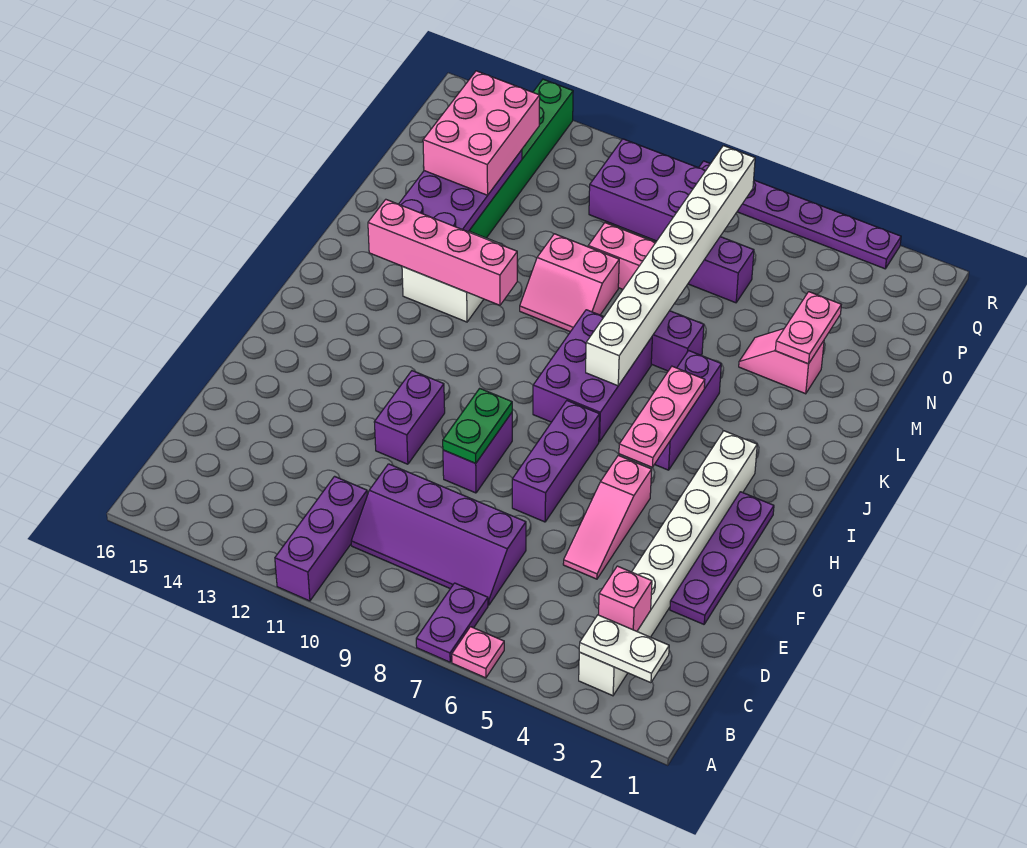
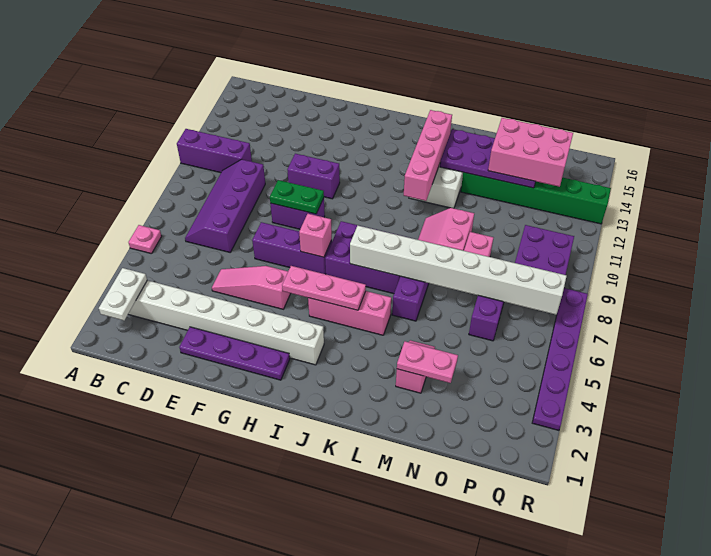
purple plate A7:B7 level 1 -> none
pink brick C3 level 2 -> pink brick H7 level 2
purple brick I5:K5 level 1 -> pink brick I5:K5 level 1

